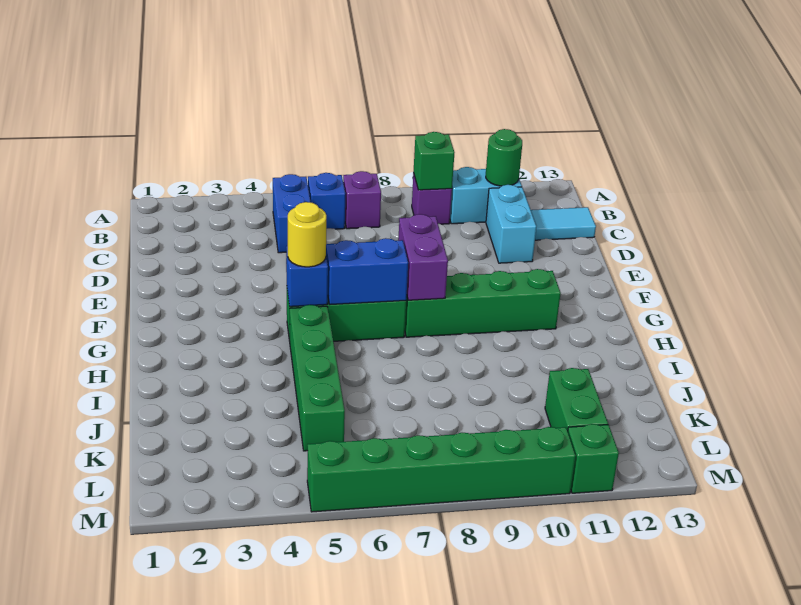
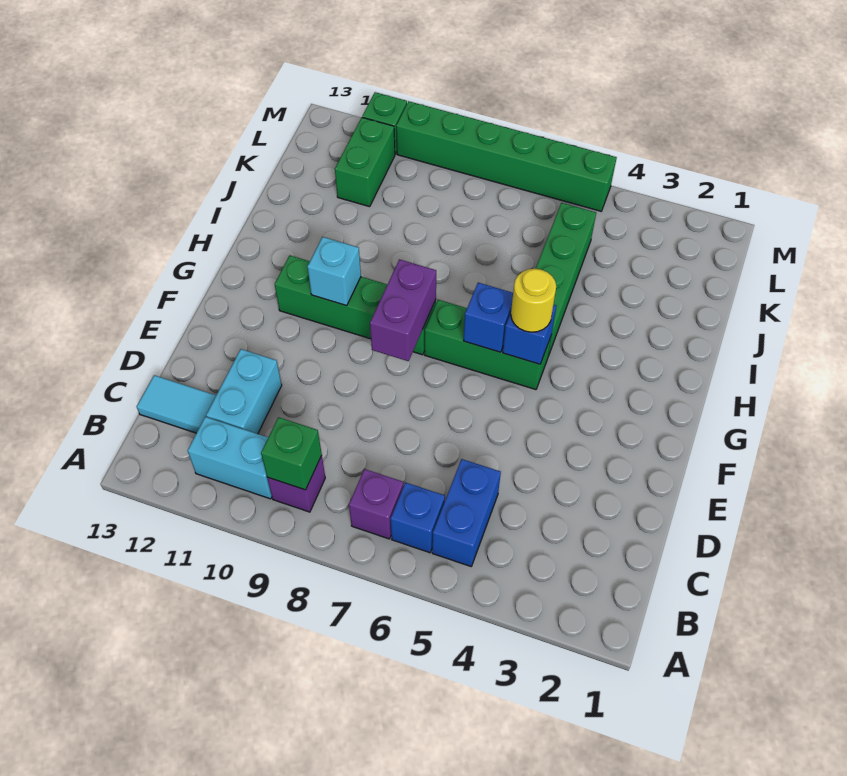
green round brick B11 level 2 -> none
blue brick G6:G7 level 2 -> blue brick G6 level 2
none -> cyan brick G10 level 2

